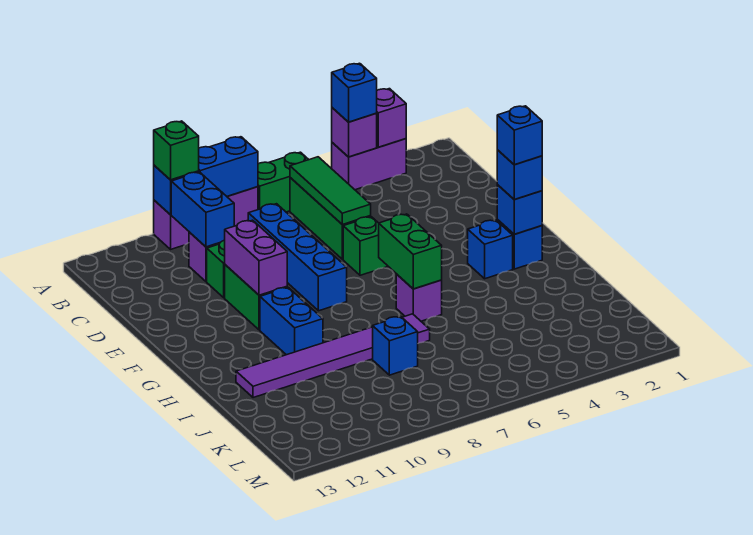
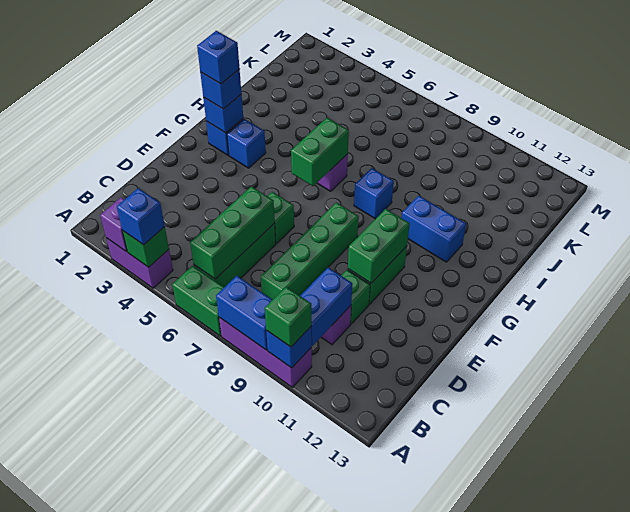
purple brick A4 level 2 -> green brick A4 level 2
green tile B6:D6 level 2 -> green brick B6:D6 level 2
blue brick C8:F8 level 1 -> green brick C8:F8 level 1
purple brick E10:F10 level 2 -> green brick E10:F10 level 2
blue brick G10:H10 level 1 -> blue brick H10:H11 level 1
purple tile I7:I12 level 1 -> none
blue brick J8 level 1 -> blue brick H8 level 1

